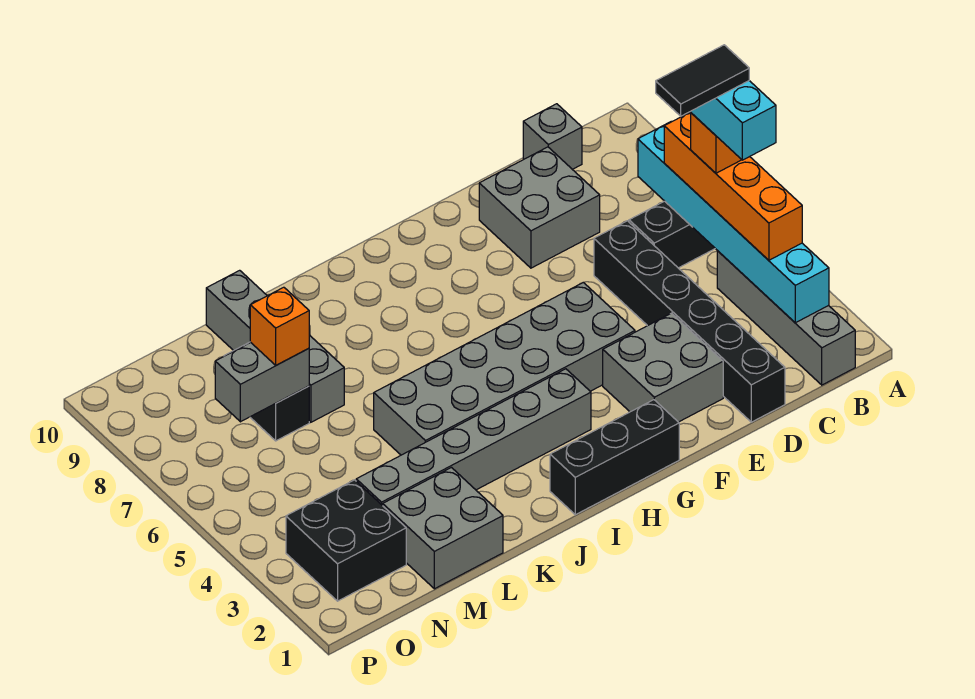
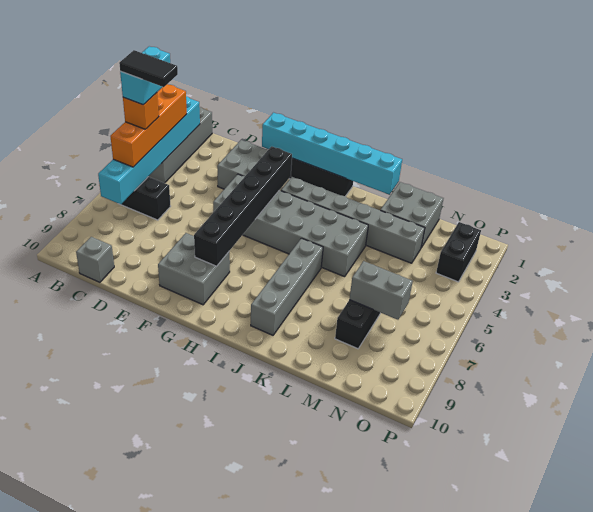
black brick D1:D6 level 1 -> black brick G3:G8 level 2
grey brick D8:E9 level 1 -> grey brick F8:G9 level 1
none -> cyan brick F1:K1 level 2
grey brick L7:L10 level 1 -> grey brick J6:J9 level 1
orange brick M7 level 3 -> none
black brick N2:O3 level 1 -> black brick O2:O3 level 1

